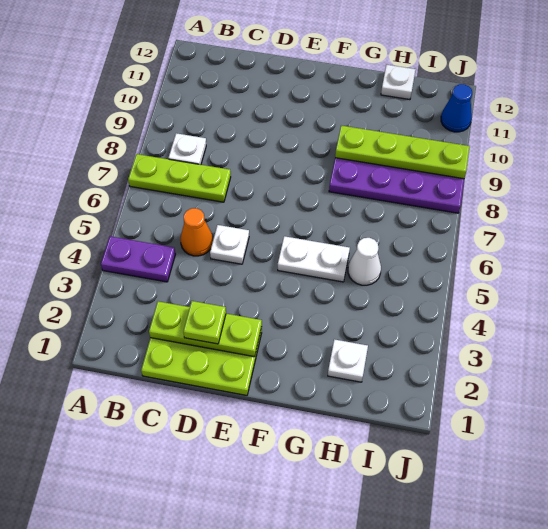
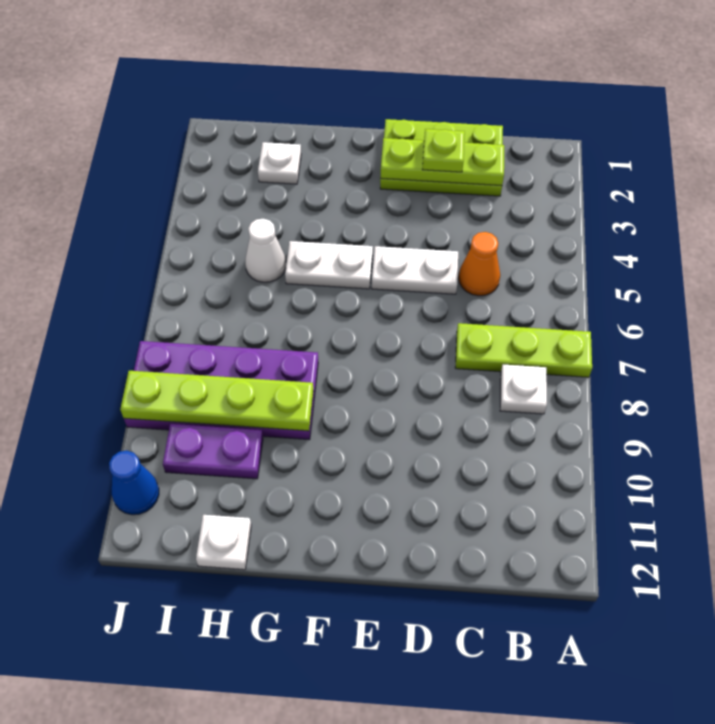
purple plate A4:B4 level 1 -> purple plate H10:I10 level 1
white plate D5 level 1 -> white plate D5:E5 level 1

